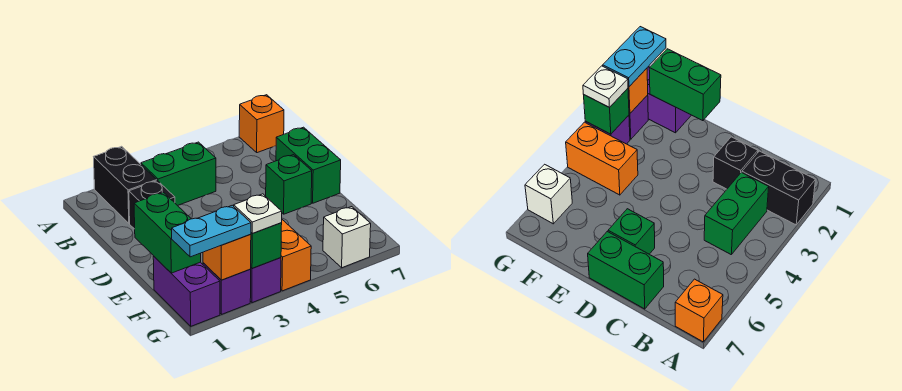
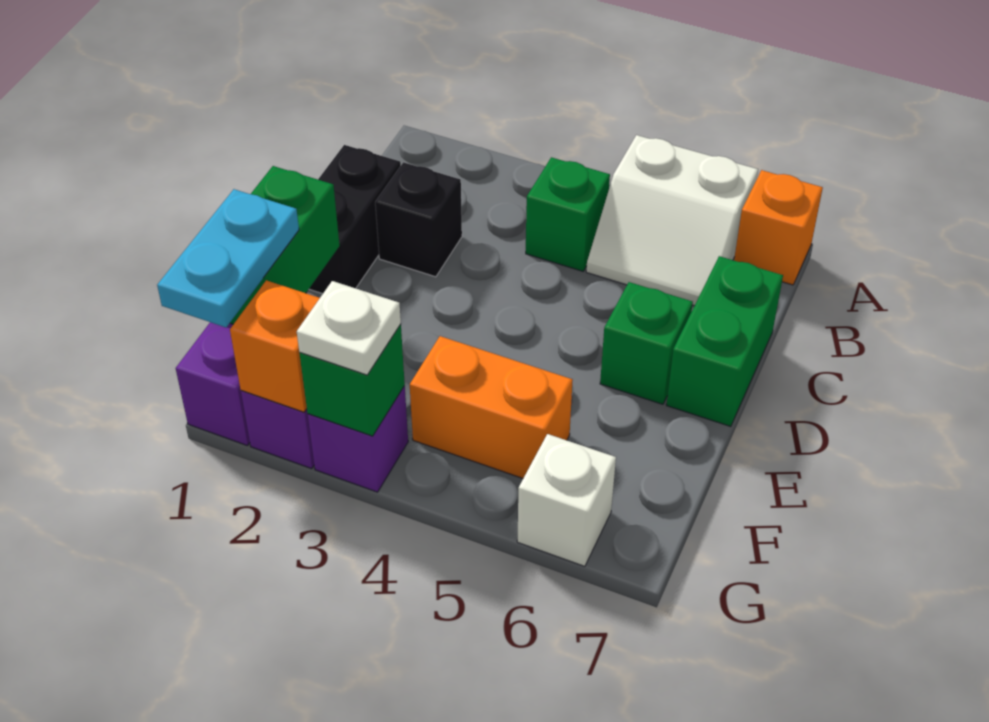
black brick A2:B2 level 1 -> black brick C1:D1 level 1
none -> white slope A5:B6 level 1 top A
green brick B3:B4 level 1 -> green brick B4 level 1
orange brick F4:G4 level 1 -> orange brick F4:F5 level 1
cyan plate G1:G2 level 3 -> cyan plate F1:G1 level 3

